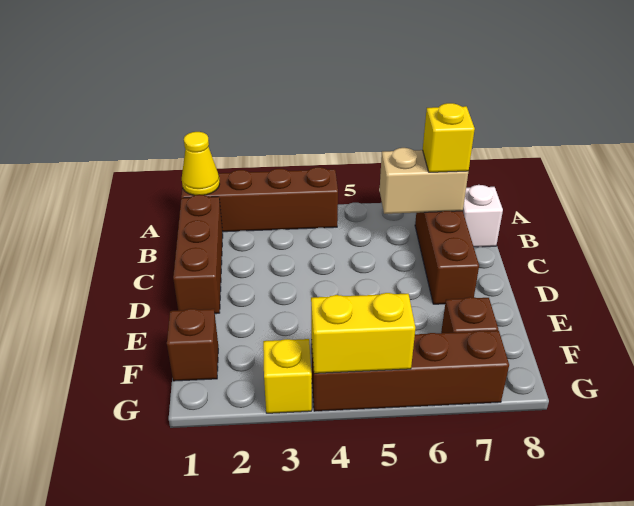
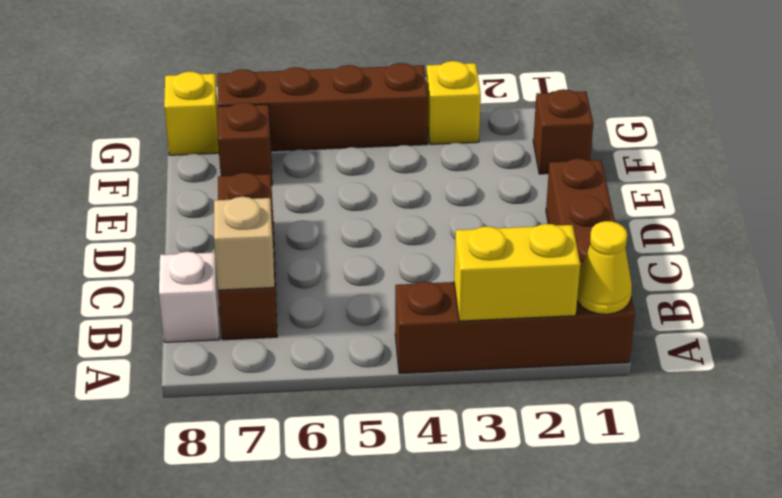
tan brick B6:B7 level 2 -> tan brick B7 level 2
yellow brick B7 level 3 -> yellow brick G8 level 1
yellow brick G4:G5 level 2 -> yellow brick A2:A3 level 2

